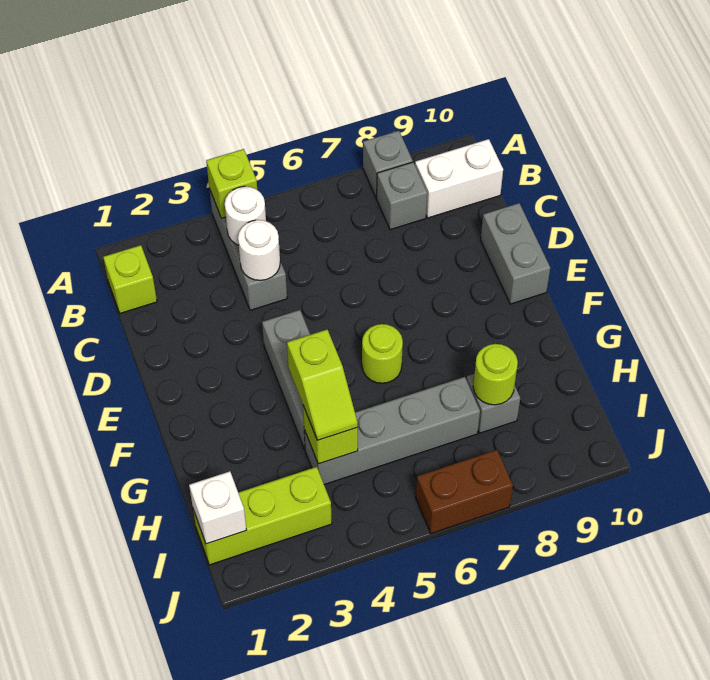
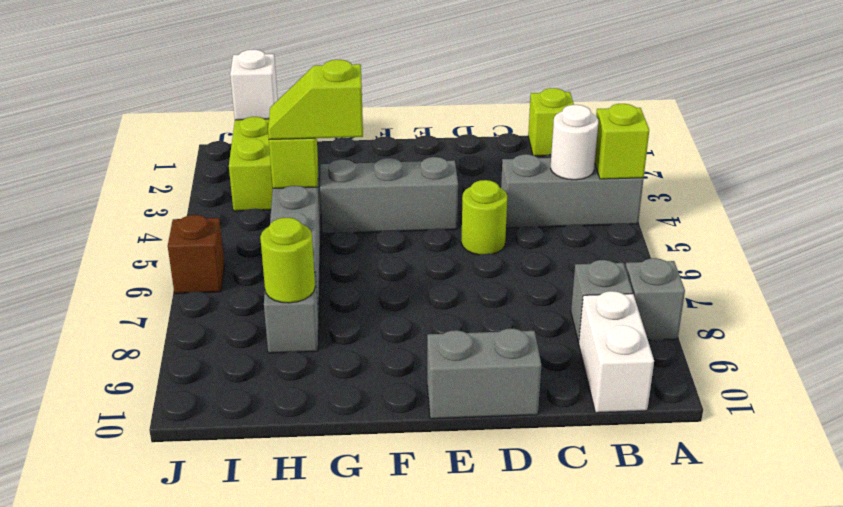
white round brick C4 level 2 -> none
lime round brick F6 level 1 -> lime round brick D5 level 1
brown brick J6:J7 level 1 -> brown brick J6 level 1

